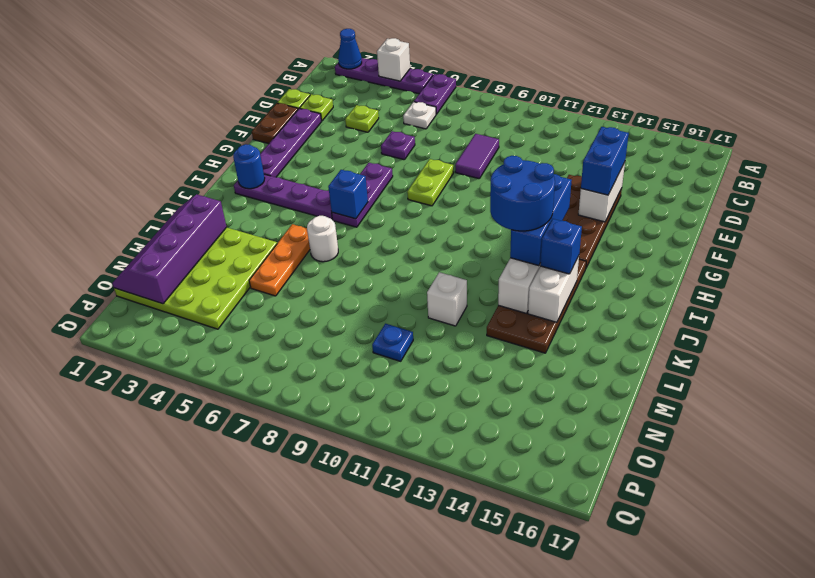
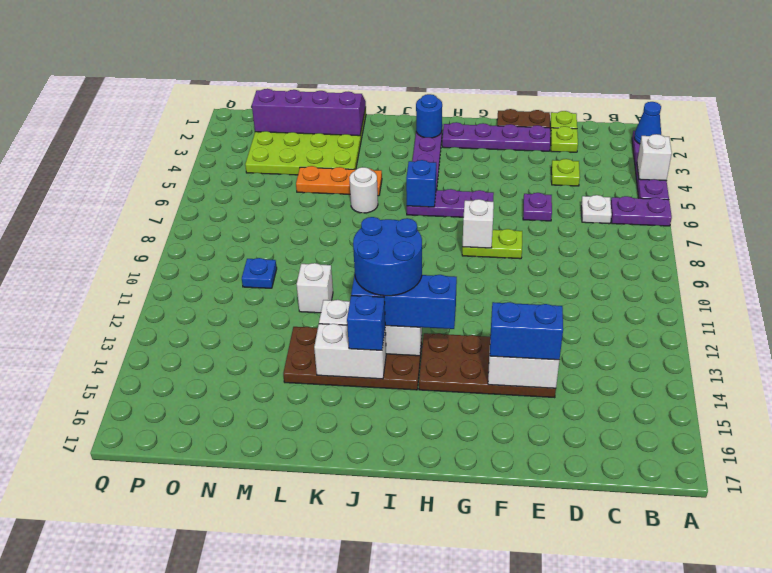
purple tile D9:E9 level 1 -> none
none -> white brick G8 level 2

